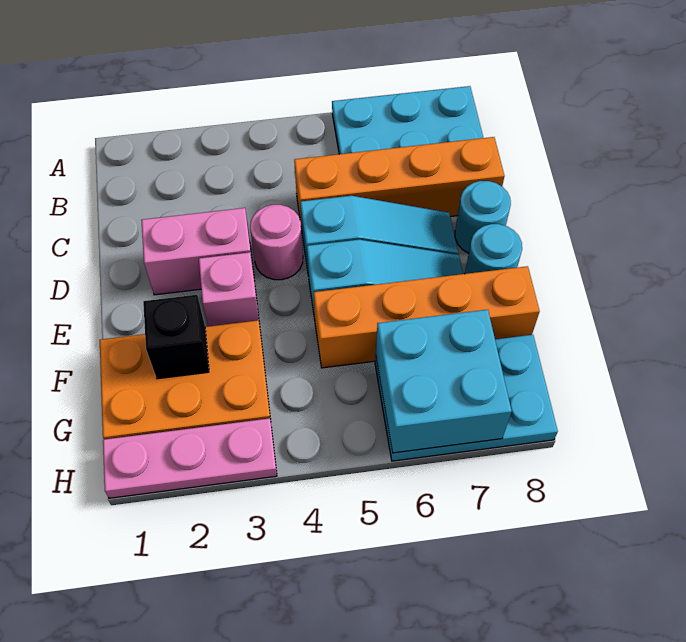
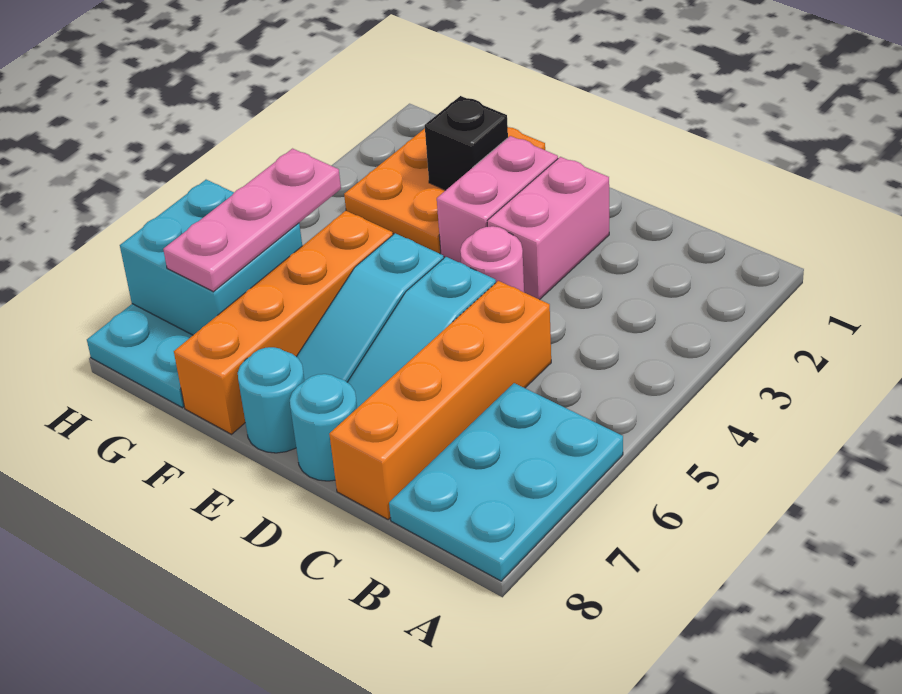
pink brick E3 level 1 -> pink brick E2:E3 level 1
pink plate H1:H3 level 1 -> pink plate G5:G7 level 3

